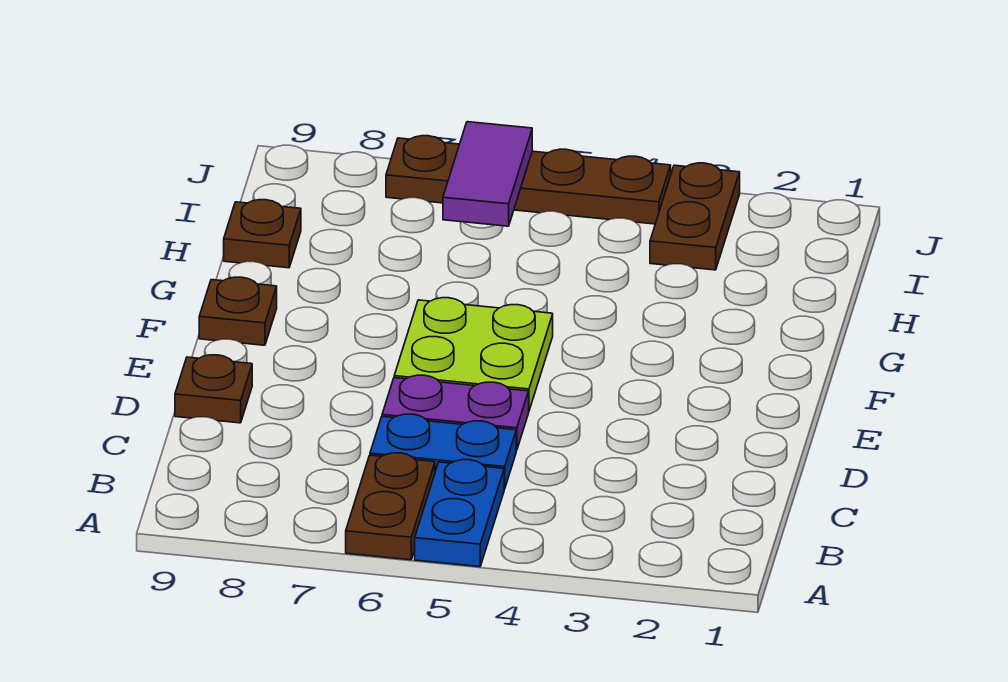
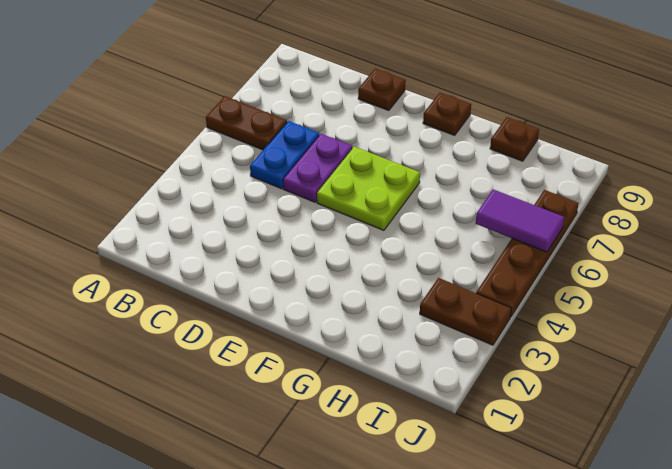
blue plate A5:B5 level 1 -> none

